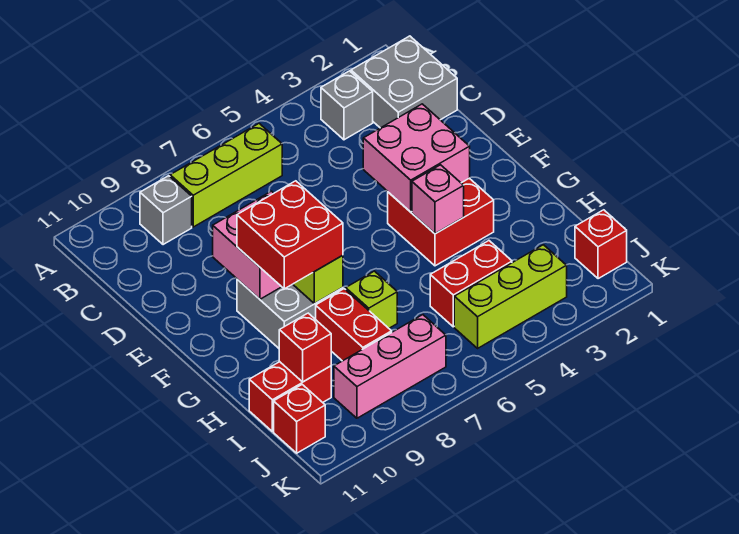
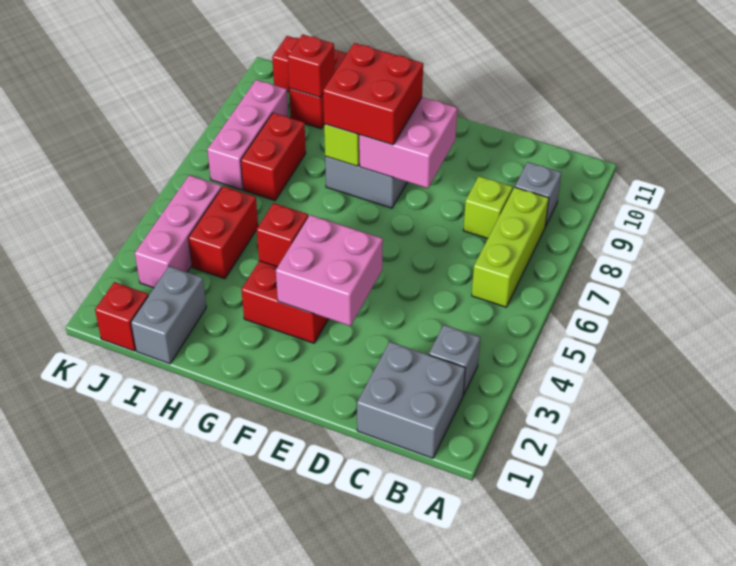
pink brick G4 level 2 -> red brick G4 level 2
lime brick H7 level 1 -> lime brick C8 level 1
red brick H8:I8 level 1 -> red brick I7:I8 level 1
none -> grey brick I1:I2 level 1
lime brick J3:J5 level 1 -> pink brick J3:J5 level 1

